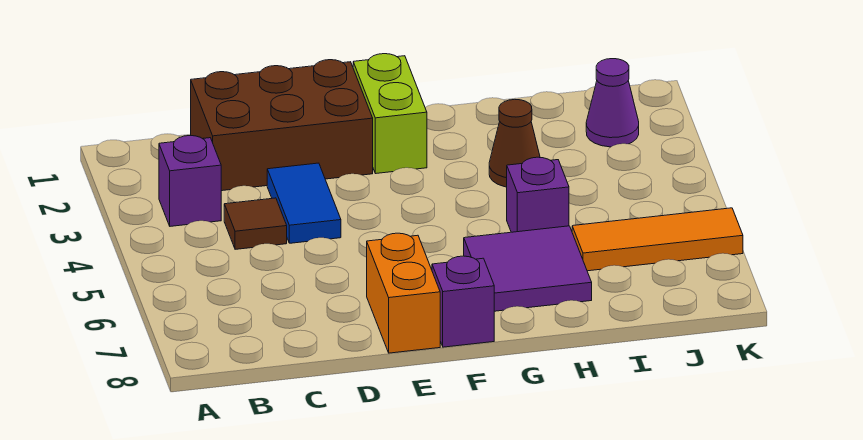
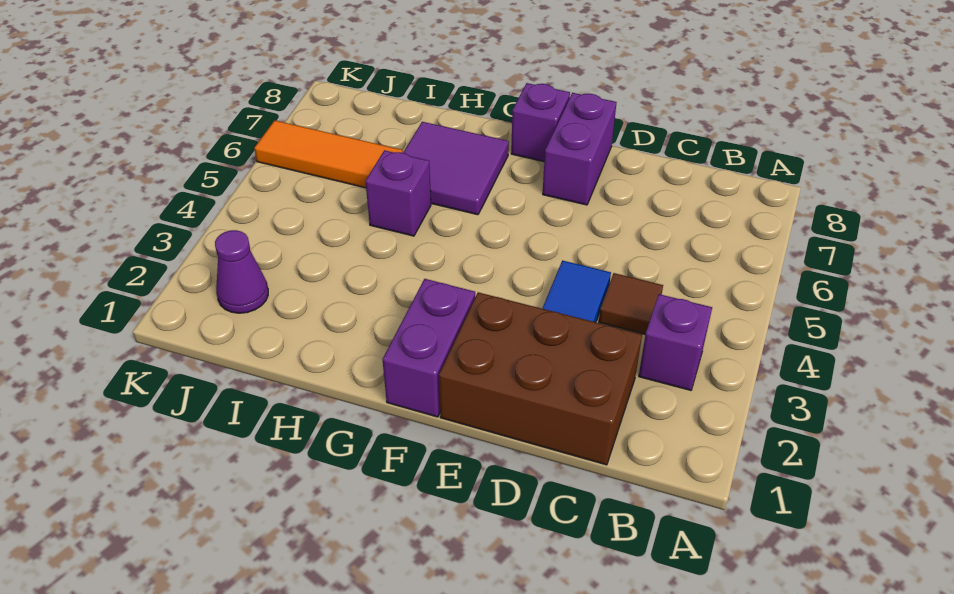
orange brick E7:E8 level 1 -> purple brick E7:E8 level 1
lime brick F1:F2 level 1 -> purple brick F1:F2 level 1
brown cone H3 level 1 -> none

